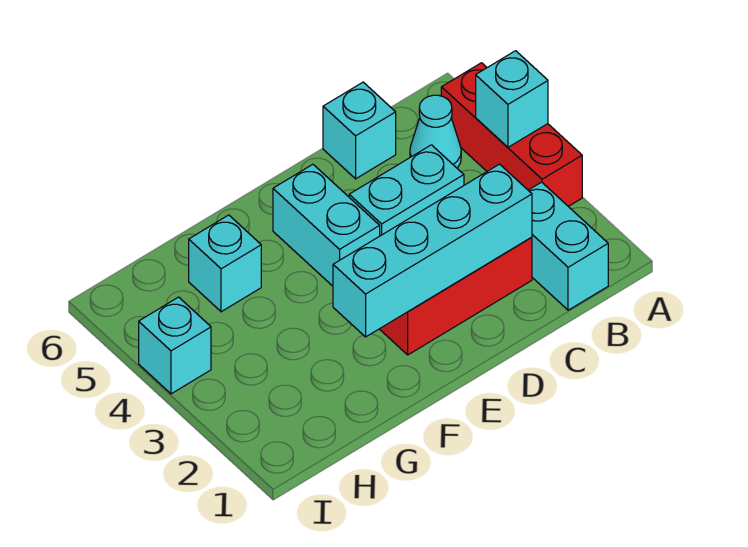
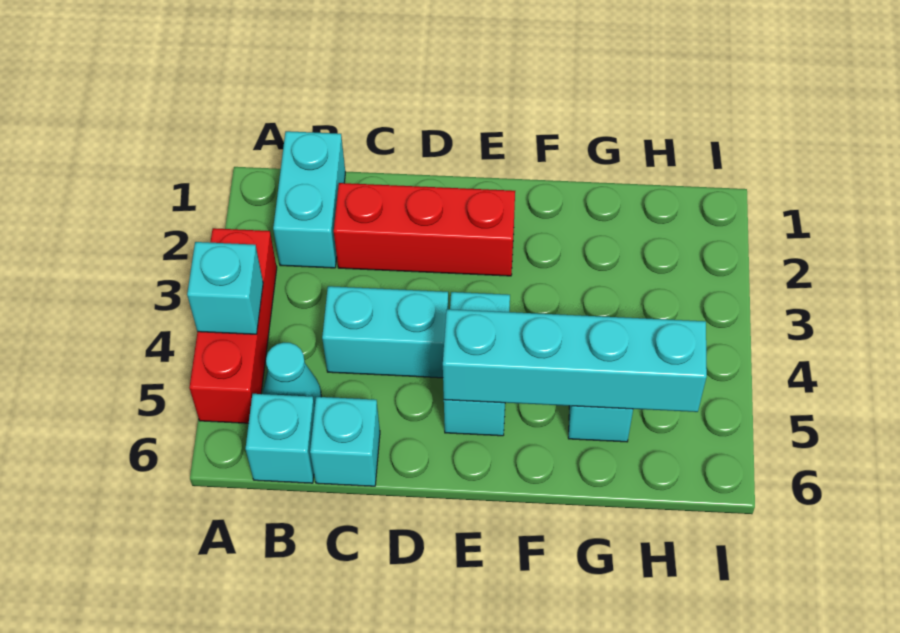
cyan brick C2:F2 level 2 -> cyan brick E5:H5 level 2
cyan brick I4 level 1 -> cyan brick B6 level 1

